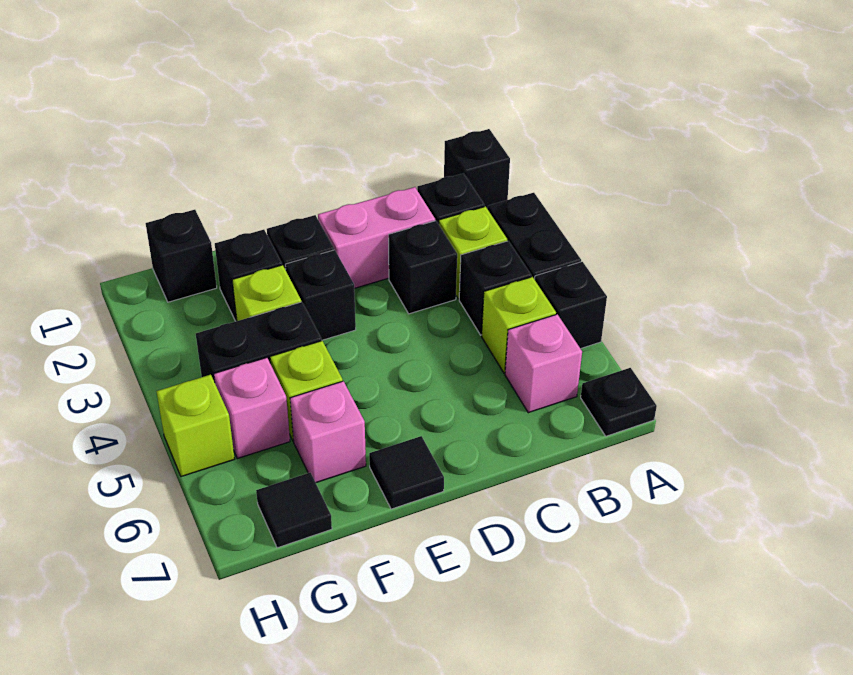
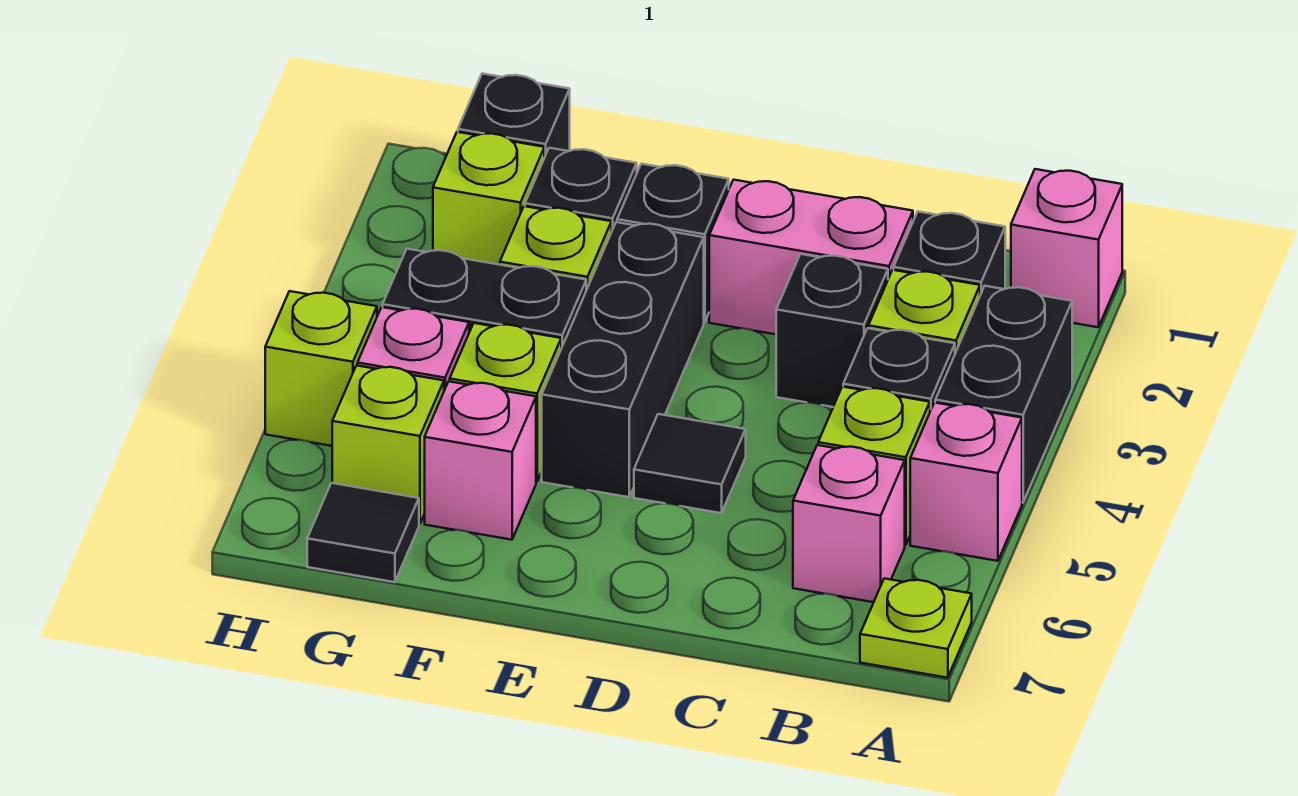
black brick A1 level 1 -> pink brick A1 level 1
black brick A5 level 1 -> pink brick A5 level 1
black plate A7 level 1 -> lime plate A7 level 1
black brick E3 level 1 -> black brick E3:E5 level 1
black tile E7 level 1 -> black tile D5 level 1
none -> lime brick G2 level 1
none -> lime brick G6 level 1

